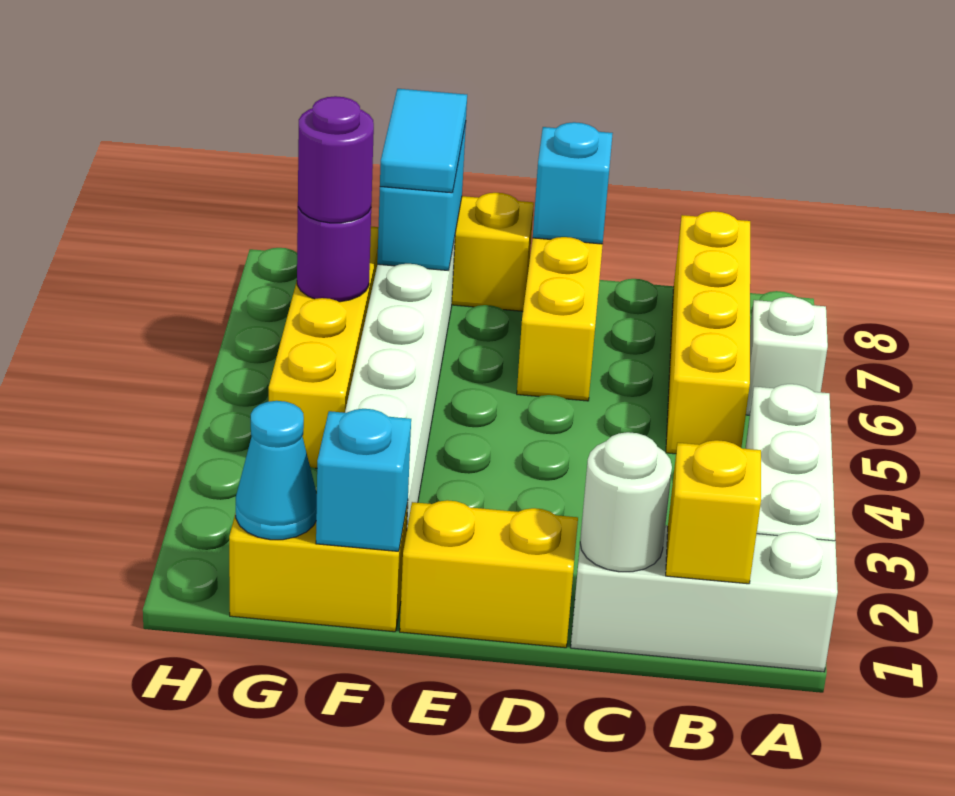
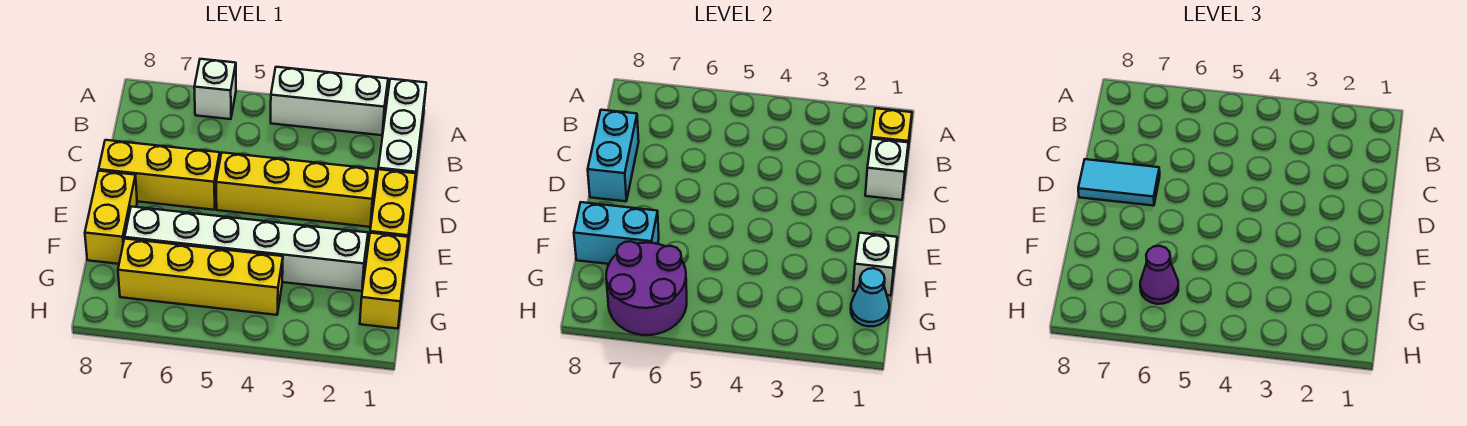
yellow brick B5:B8 level 1 -> yellow brick D2:D5 level 1
white round brick C1 level 2 -> white brick C1 level 2
cyan brick D8 level 2 -> cyan brick C8:D8 level 2
cyan brick F1 level 2 -> white brick F1 level 2
cyan tile F7:F8 level 3 -> cyan tile D7:D8 level 3
purple round brick G6 level 2 -> purple round brick G6:H7 level 2
purple round brick G6 level 3 -> purple cone G6 level 3

